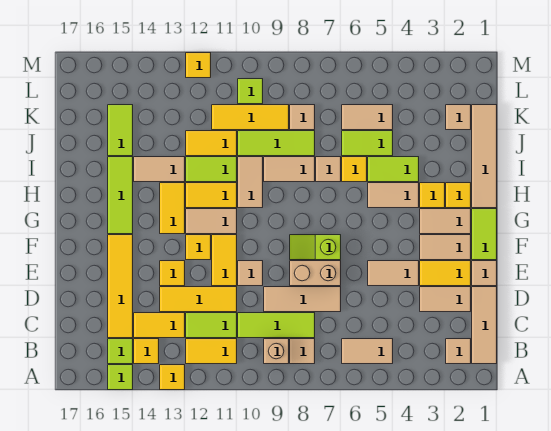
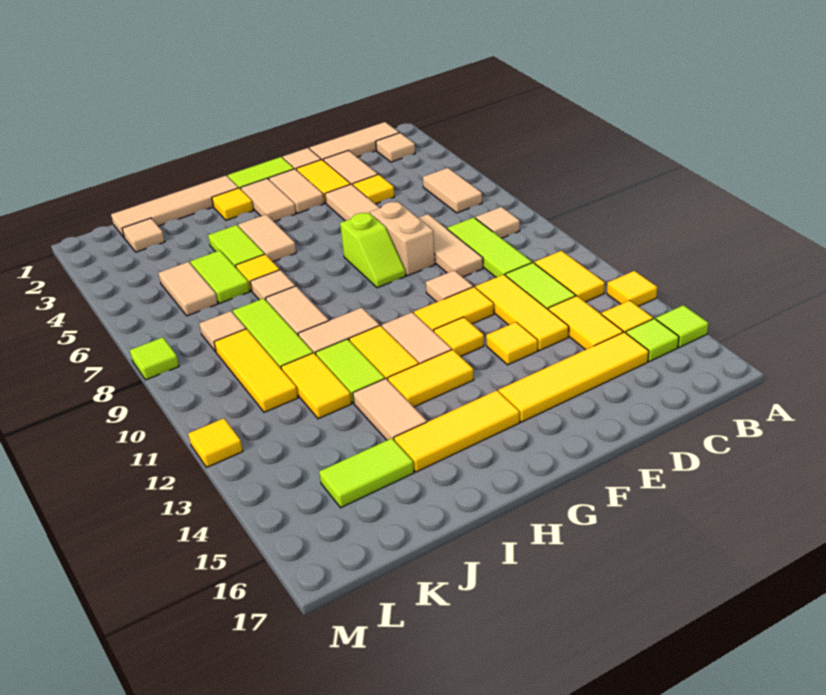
tan brick B9 level 1 -> none
lime tile G15:I15 level 1 -> yellow tile G15:I15 level 1
yellow tile H3 level 1 -> yellow tile D4 level 1
lime tile L10 level 1 -> lime tile M8 level 1

